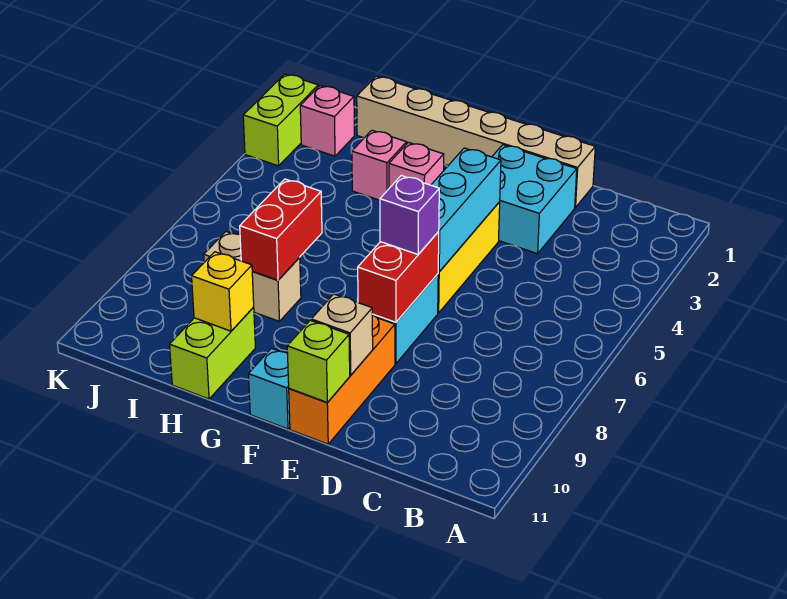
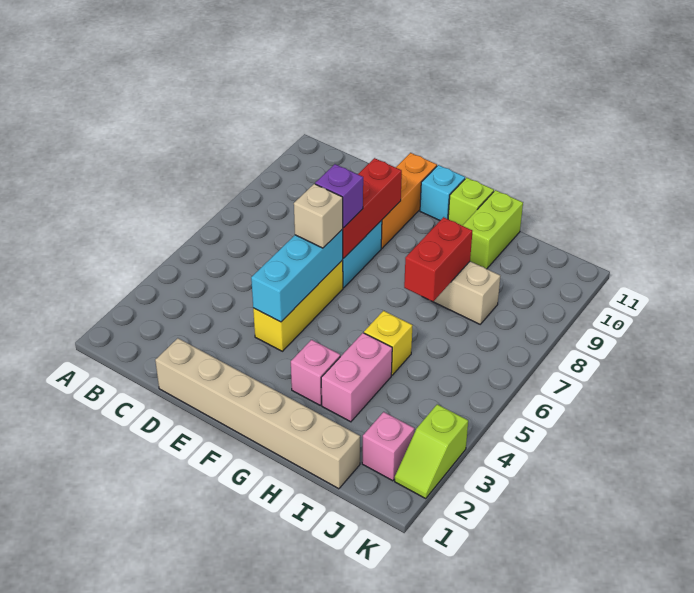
cyan brick D2:E3 level 1 -> none
red brick E7:E8 level 2 -> red brick E7:E9 level 2
tan brick E10 level 2 -> tan brick E6 level 3
lime brick E11 level 2 -> lime brick G11 level 1
pink brick H3 level 1 -> pink brick H3:H4 level 1
yellow brick H10 level 2 -> yellow brick H5 level 1
lime brick K2:K3 level 1 -> lime slope K2:K3 level 1 top 3

